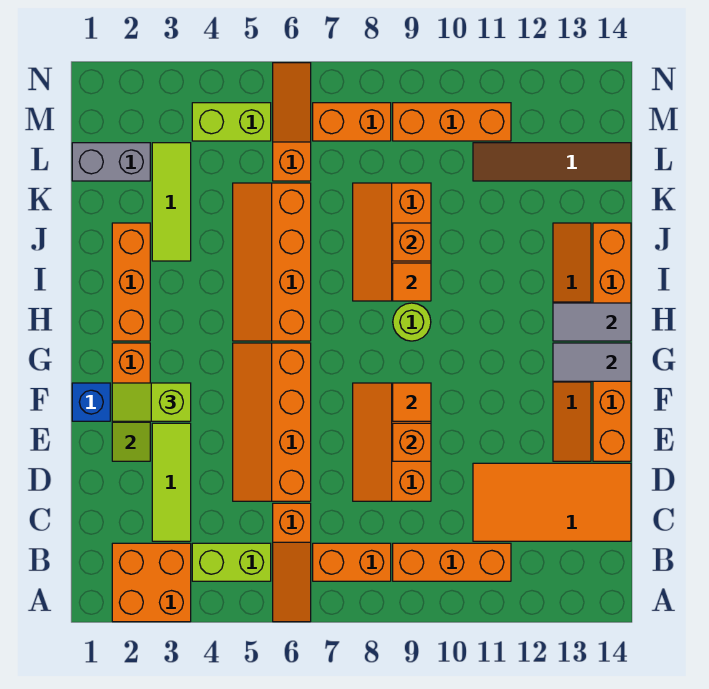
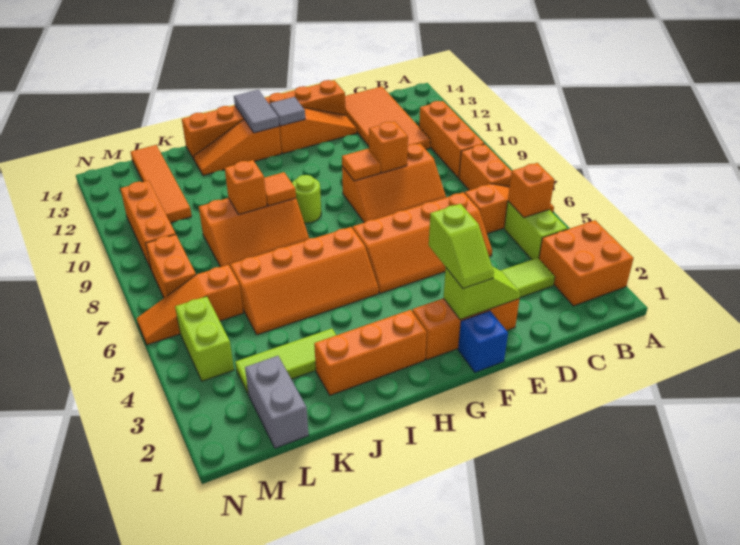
none -> orange brick B5 level 2
grey tile G13:G14 level 2 -> grey tile G13 level 2
brown tile L11:L14 level 1 -> orange tile L11:L14 level 1

